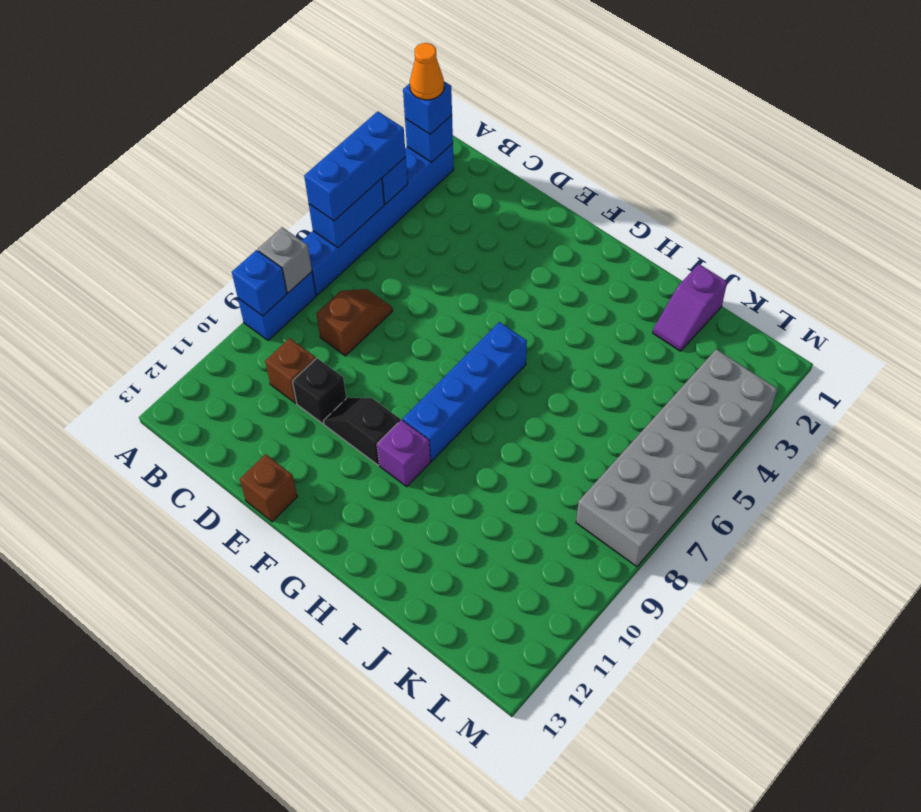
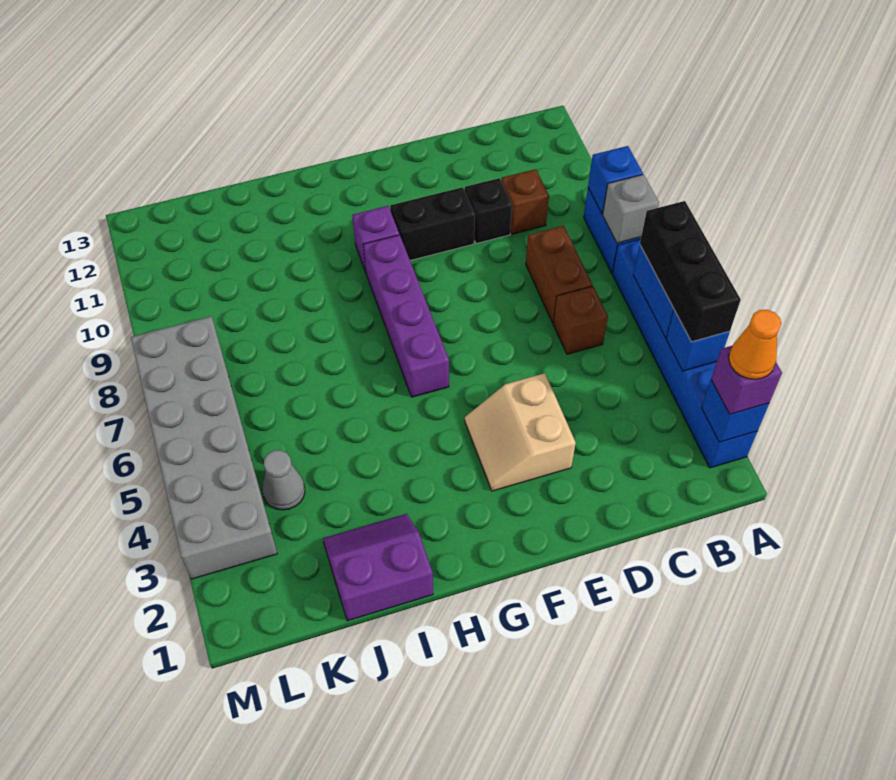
blue brick A2 level 3 -> purple brick A2 level 3
blue brick A4:A6 level 3 -> black brick A4:A6 level 3
brown slope C7:C8 level 1 top 8 -> brown brick C7:C8 level 1
none -> tan slope E3:F4 level 1 top E
black slope E10:F10 level 1 top F -> black brick E10:F10 level 1
brown brick E13 level 1 -> brown brick C6 level 1
blue brick G6:G9 level 1 -> purple brick G6:G9 level 1
purple slope J1:J2 level 1 top 1 -> purple slope I1:J2 level 1 top 1
none -> grey cone K4 level 1

